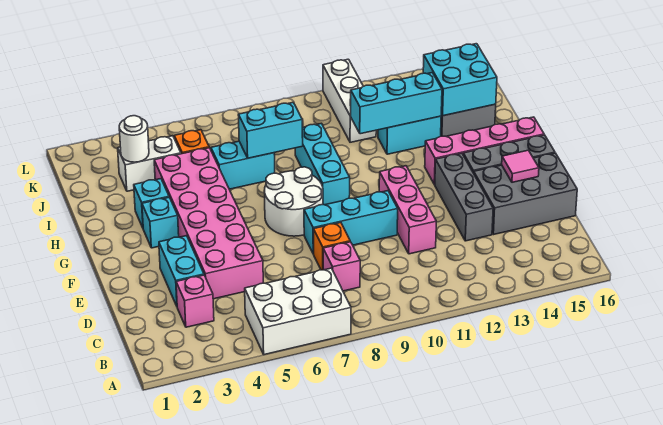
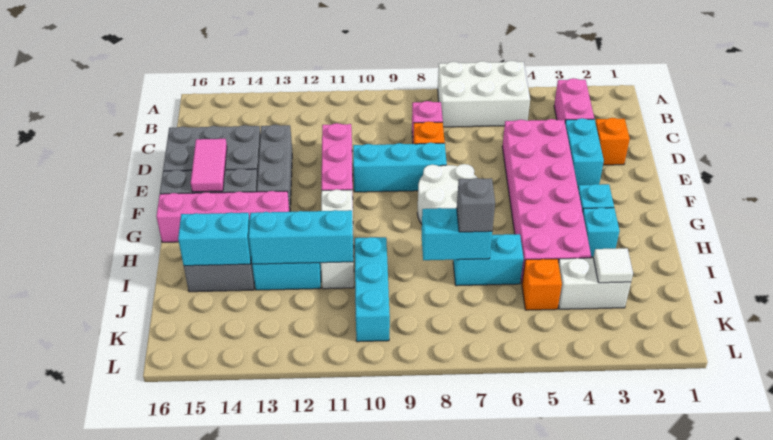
pink brick C3 level 1 -> pink brick B3:C3 level 1
none -> orange brick D2 level 1
pink tile E15 level 2 -> pink tile E15:F15 level 2
cyan brick G9:I9 level 1 -> cyan brick I10:K10 level 1
none -> grey brick I7 level 3
cyan brick I14:J15 level 2 -> cyan brick I14:I15 level 2
white round brick J3 level 2 -> white tile J3 level 2
white brick J11:L11 level 1 -> white brick G11:I11 level 1

